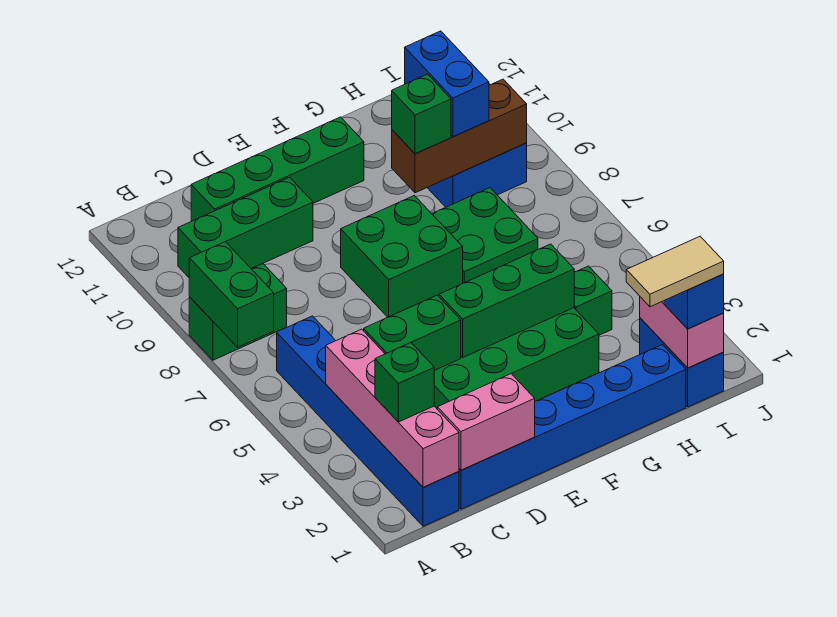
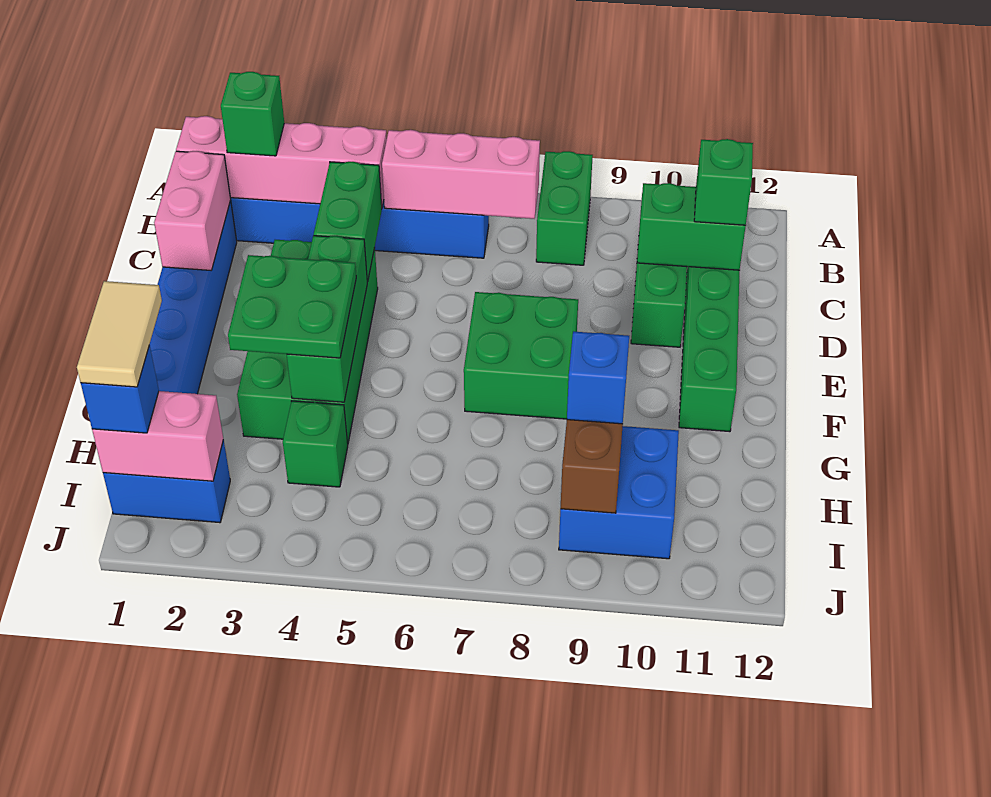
green brick A7:A8 level 2 -> green brick C10:C11 level 2
none -> pink brick B5:B7 level 2
green plate G7:H8 level 1 -> green plate F3:G4 level 3
green brick G9 level 3 -> green brick C11 level 3
blue brick H9:H10 level 3 -> blue brick H9 level 3

